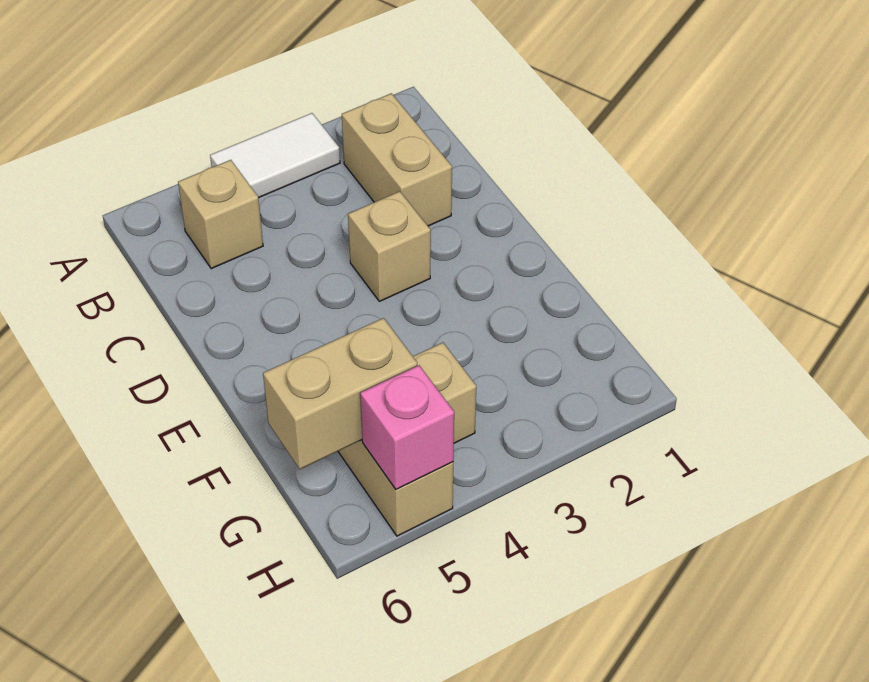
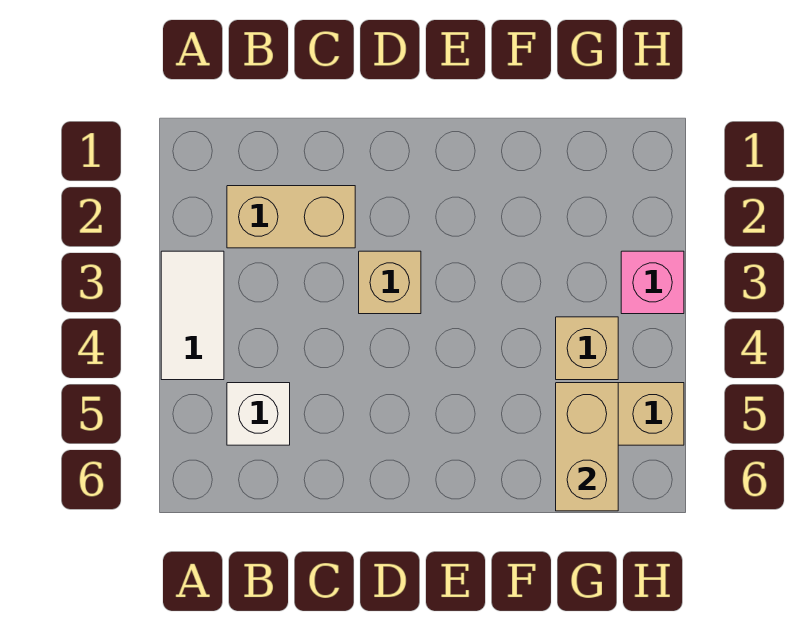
tan brick B5 level 1 -> white brick B5 level 1
pink brick H5 level 2 -> pink brick H3 level 1

